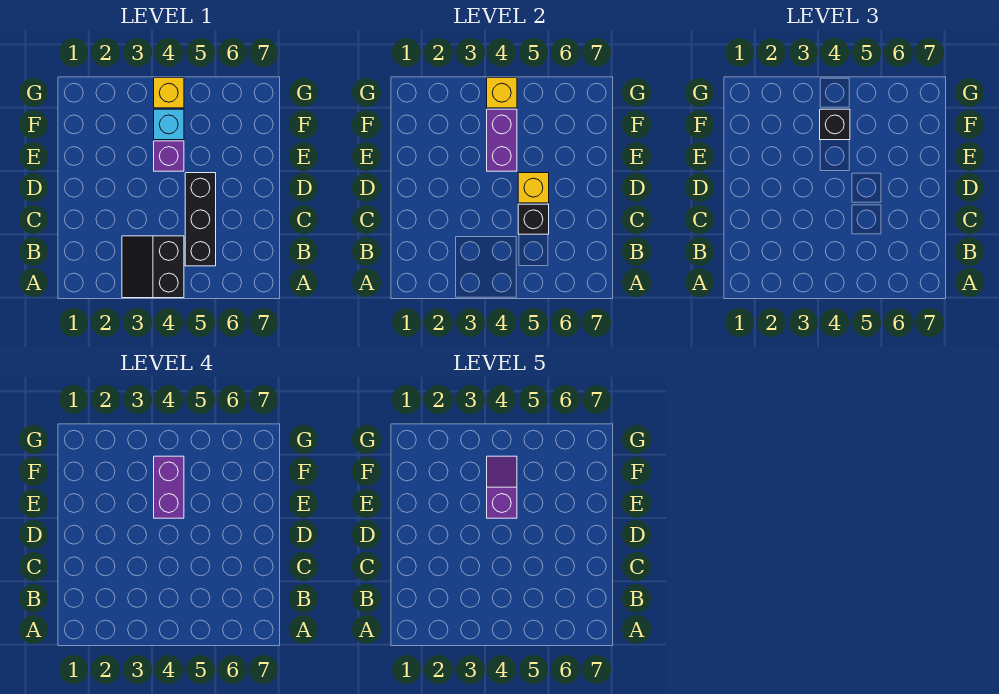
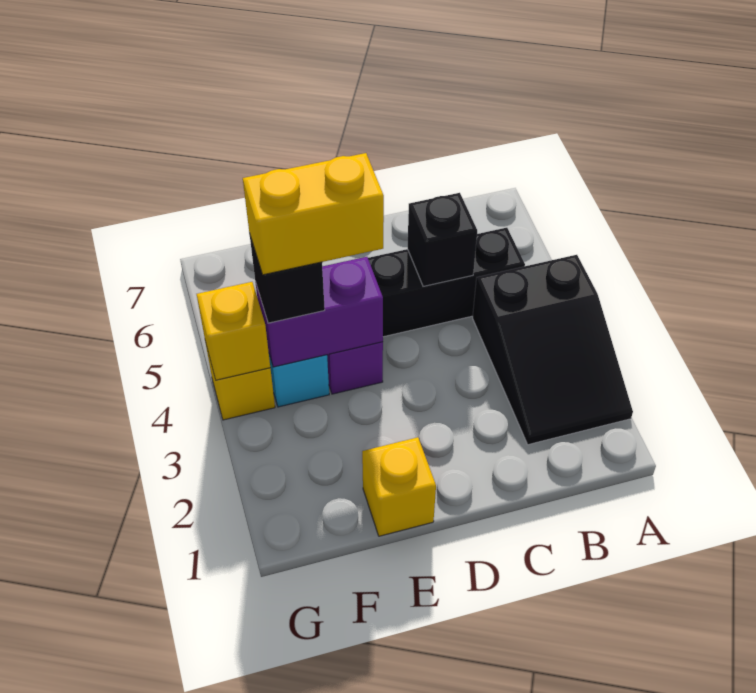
black slope A3:B4 level 1 top 4 -> black slope A2:B4 level 1 top 4
yellow brick D5 level 2 -> yellow brick E1 level 1
purple brick E4:F4 level 4 -> yellow brick E4:F4 level 4
purple slope E4:F4 level 5 top E -> none

